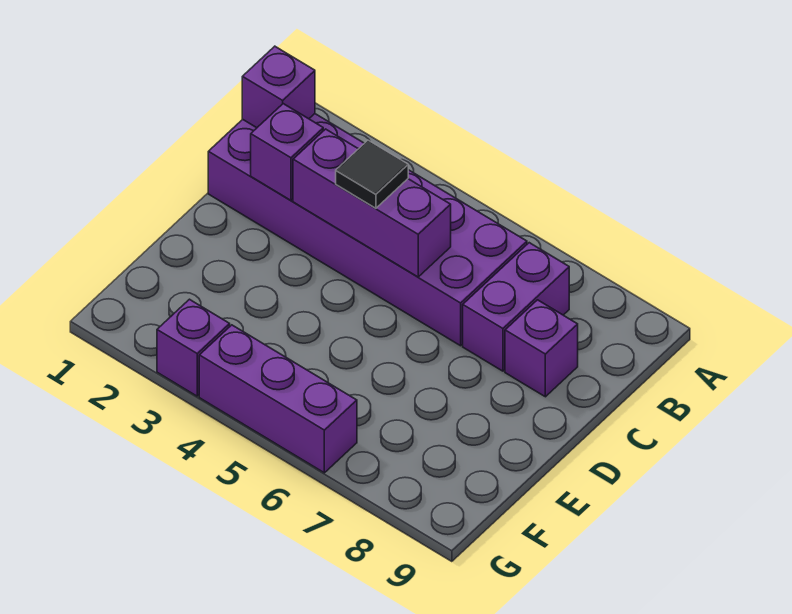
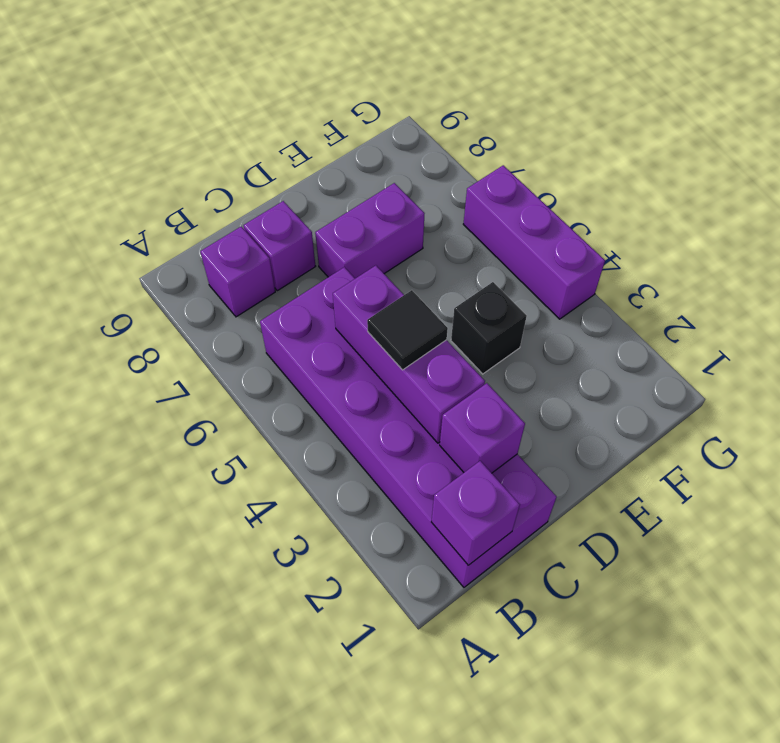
purple brick B7:C7 level 1 -> purple brick D7:E7 level 1
none -> black brick E4 level 1
purple brick G3 level 1 -> purple brick B8 level 1

